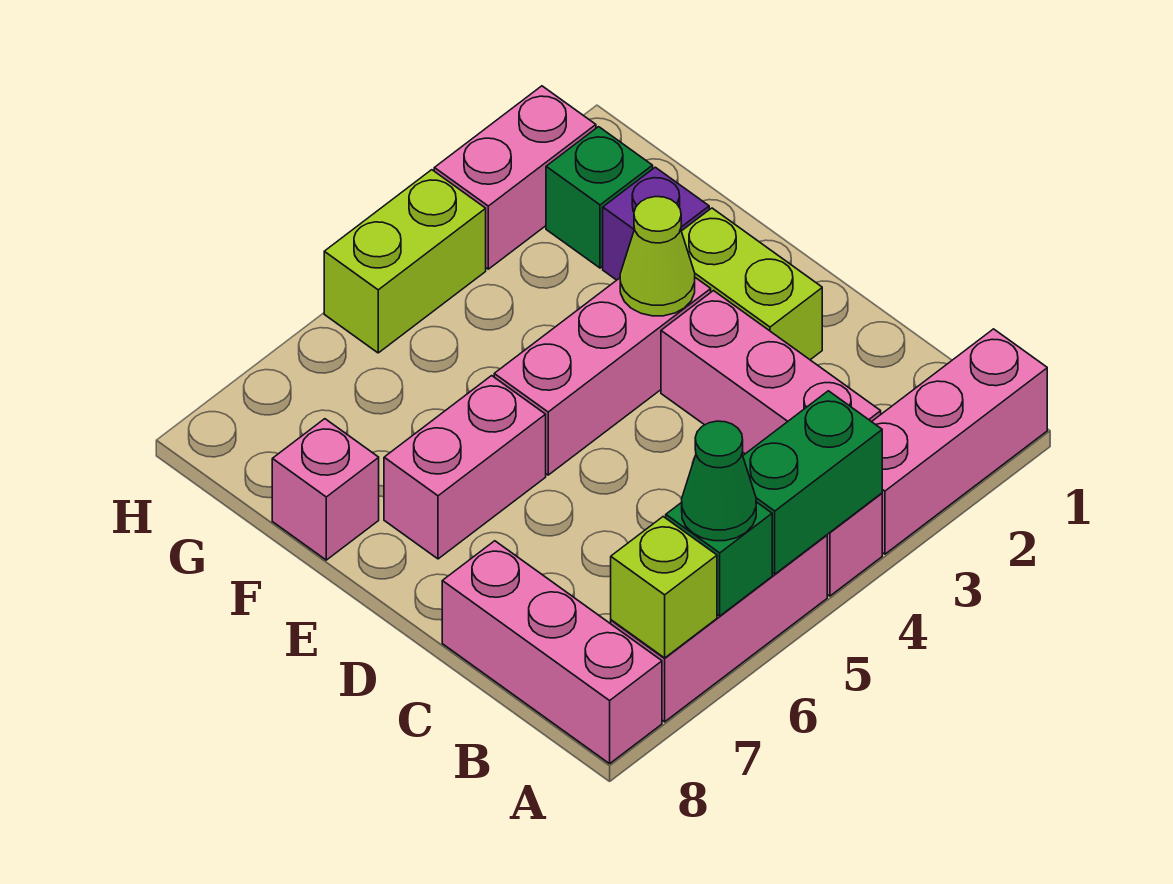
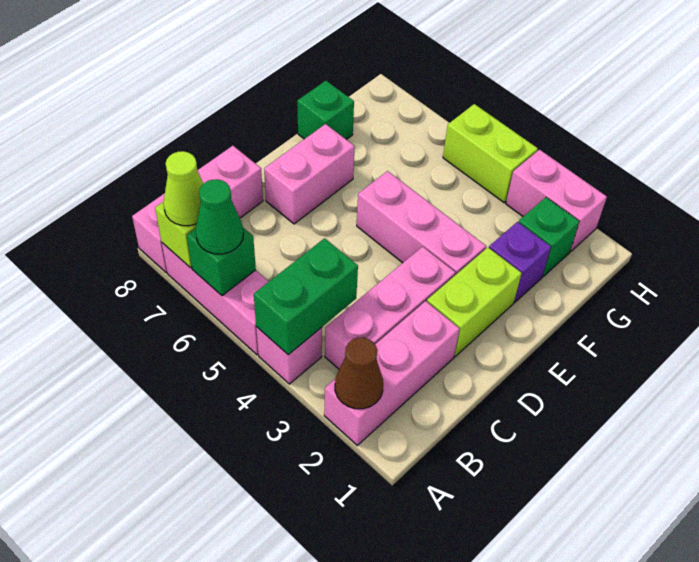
pink brick A1:A3 level 1 -> pink brick A2:C2 level 1
none -> brown cone A2 level 2
green brick A4:A5 level 2 -> green brick A4:B4 level 2
lime cone E3 level 2 -> lime cone A7 level 3
pink brick E6:E7 level 1 -> pink brick D7:E7 level 1
pink brick F8 level 1 -> green brick F8 level 1

